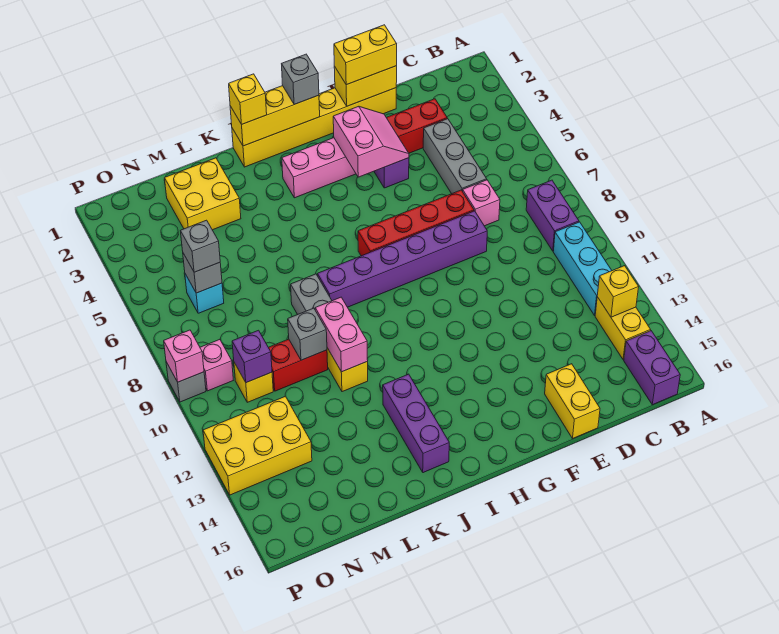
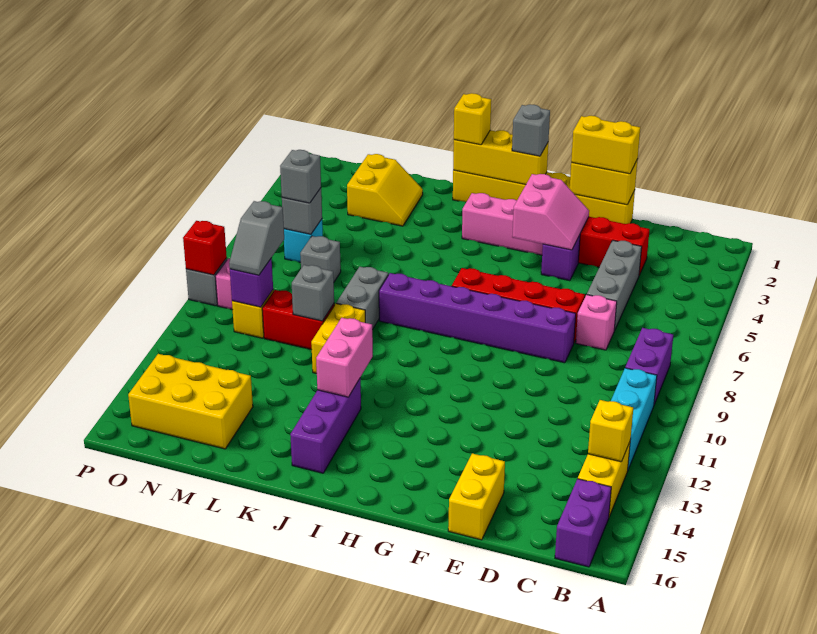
pink brick K10:K11 level 2 -> pink brick J12:J13 level 2
yellow brick L2:M3 level 1 -> yellow slope L2:M3 level 1 top M
none -> grey brick M7 level 1
none -> grey slope N9:N10 level 3 top 9
yellow brick N12:P13 level 1 -> yellow brick M14:O15 level 1
pink brick P9 level 2 -> red brick P9 level 2

